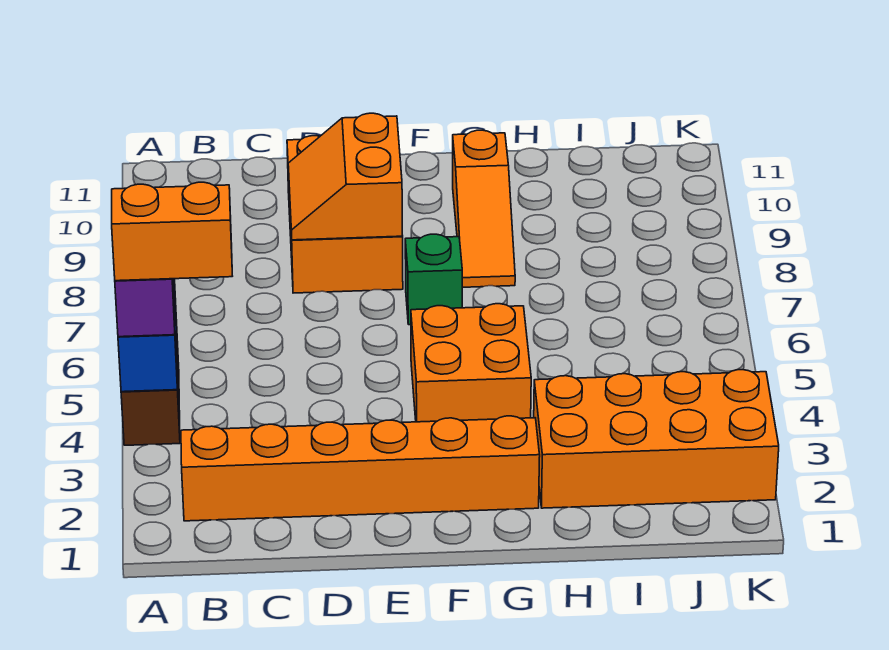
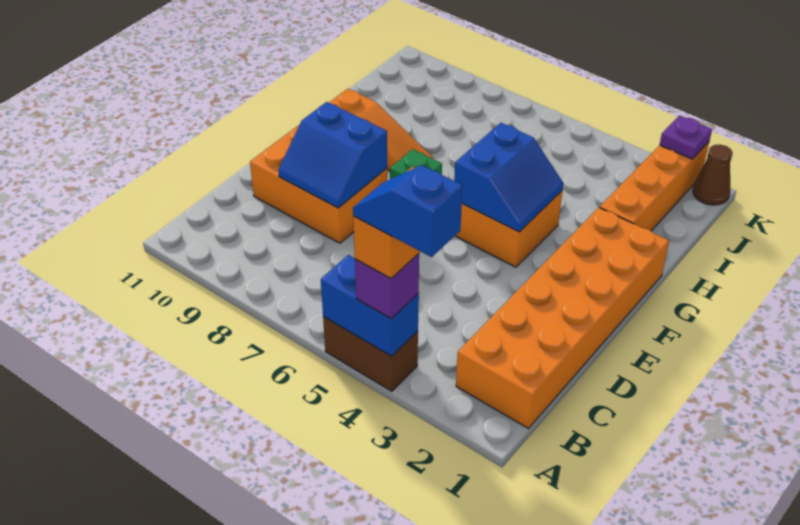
none -> blue slope A3:A4 level 5 top 3
orange brick B2:G2 level 1 -> orange brick B1:G2 level 1
orange slope D8:E9 level 2 top E -> blue slope D8:E9 level 2 top E
none -> blue slope F4:G5 level 2 top 5
orange brick H2:K3 level 1 -> orange brick H2:K2 level 1
none -> brown cone K1 level 1
none -> purple plate K2 level 2

